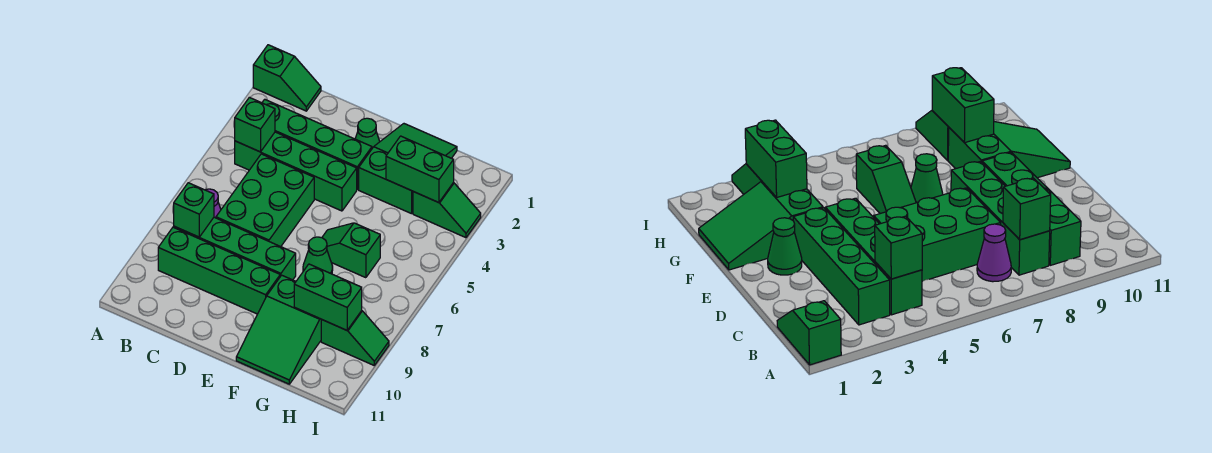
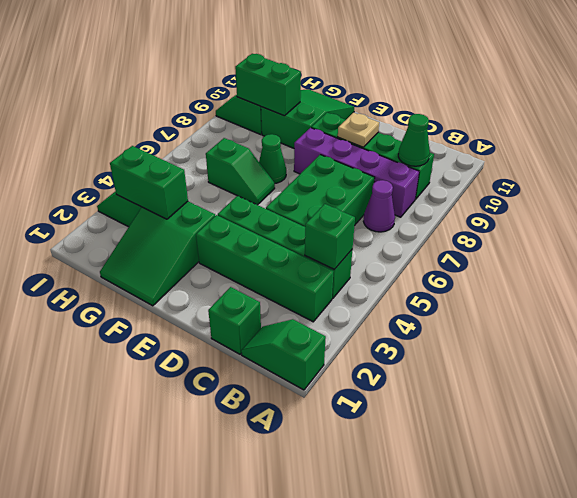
green brick B8:E8 level 1 -> purple brick B8:E8 level 1
green brick B8 level 2 -> green brick C1 level 1
none -> tan plate D9 level 2
green cone E2 level 1 -> green cone B9 level 2

